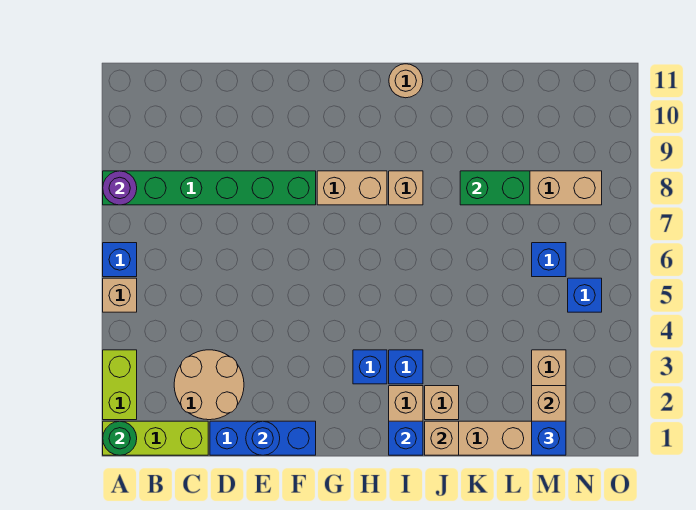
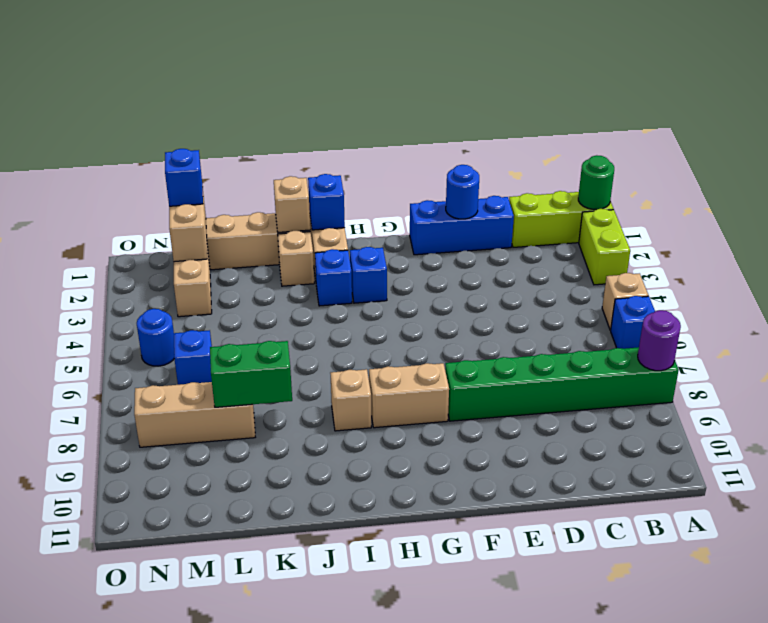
tan round brick C2:D3 level 1 -> none
tan round brick I11 level 1 -> none
blue brick N5 level 1 -> blue round brick N5 level 1

